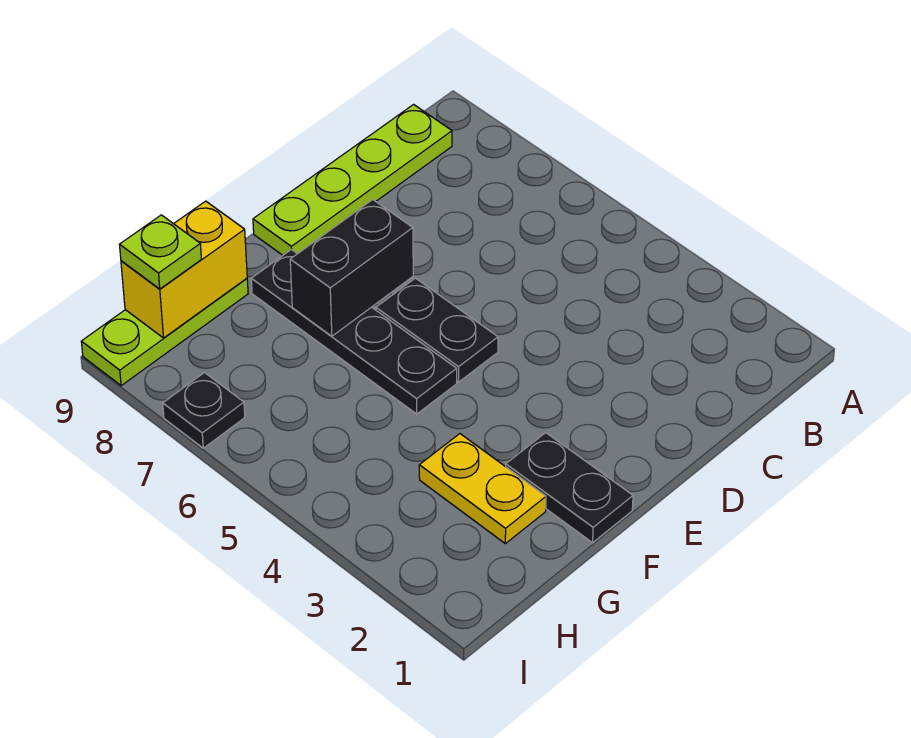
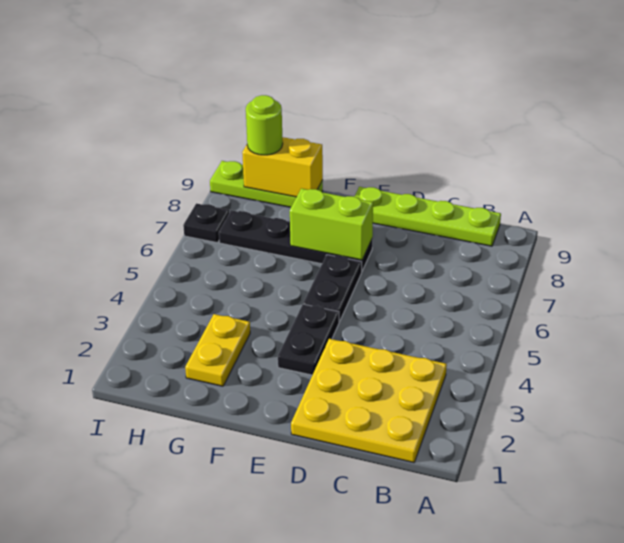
none -> yellow plate B1:D3 level 1
black brick E7:F7 level 2 -> lime brick E7:F7 level 2
black plate F1:F2 level 1 -> black plate E3:E4 level 1
black plate F5:F8 level 1 -> black plate E7:H7 level 1
lime plate H9 level 3 -> lime round brick H9 level 3

